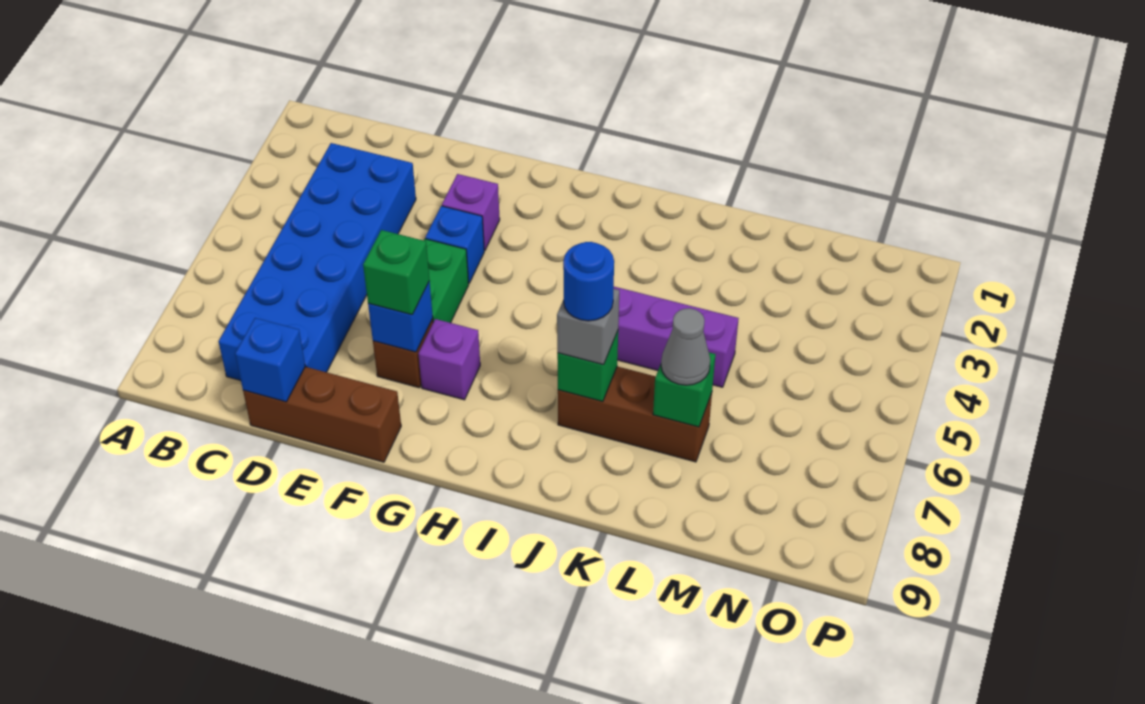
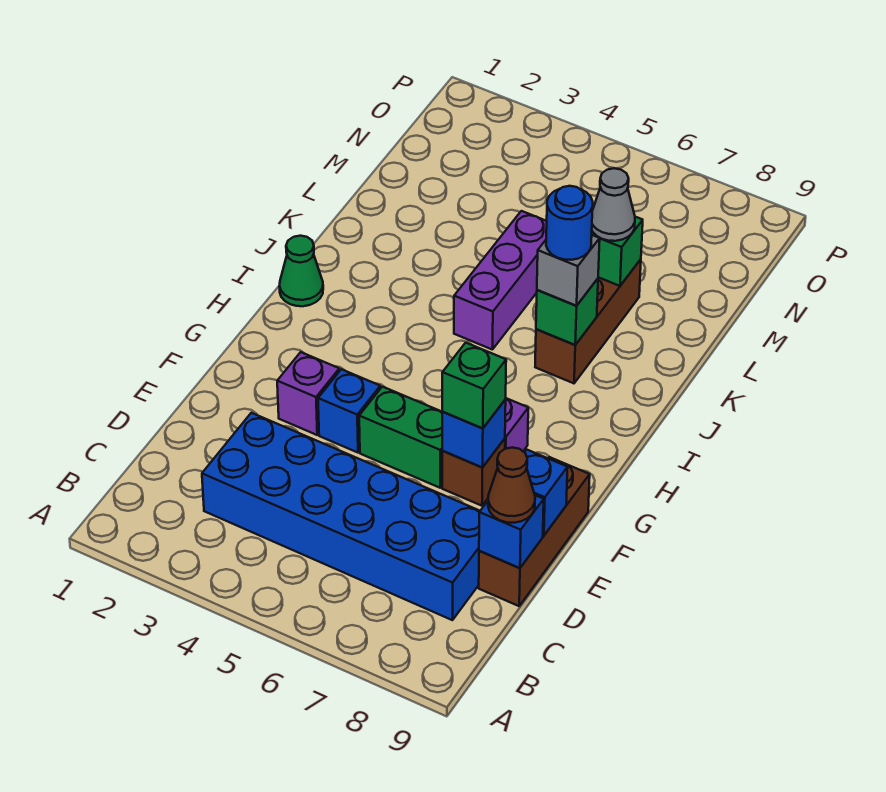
none -> brown cone D9 level 3
none -> blue brick E9 level 2
none -> green cone I1 level 1

